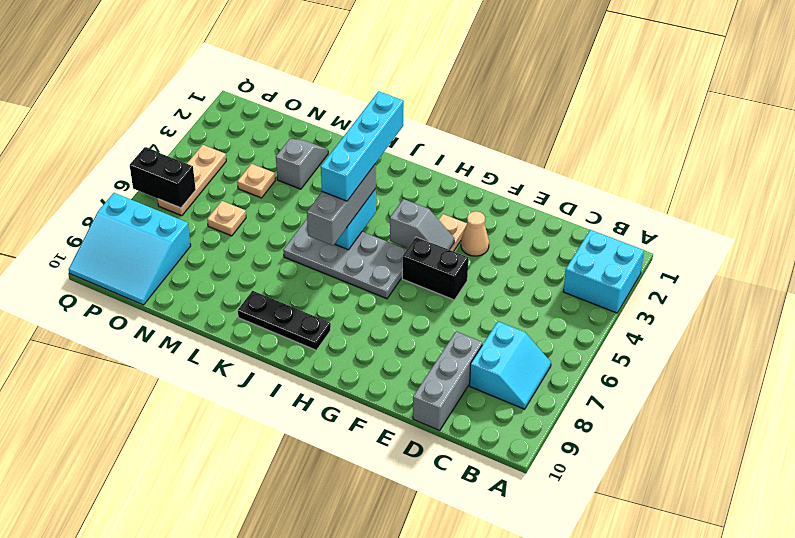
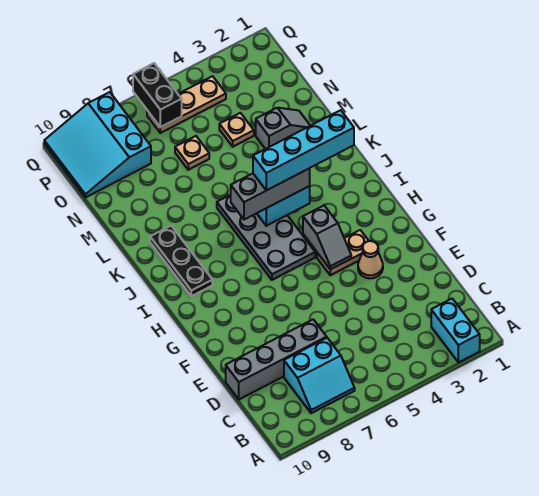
cyan brick A2:B3 level 1 -> cyan brick A2:B2 level 1
grey brick D8:D10 level 1 -> grey brick D7:D10 level 1
black brick F5:G5 level 1 -> none

